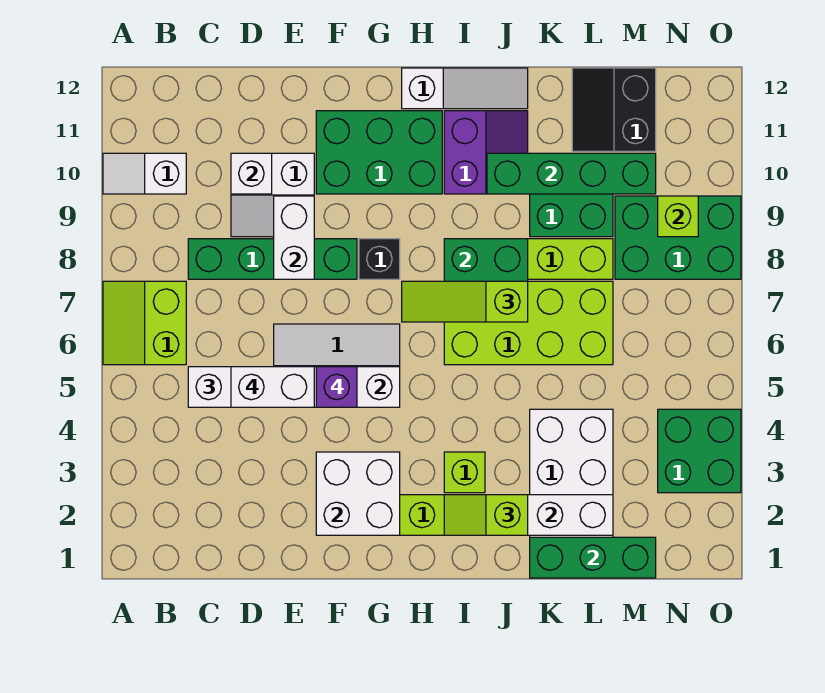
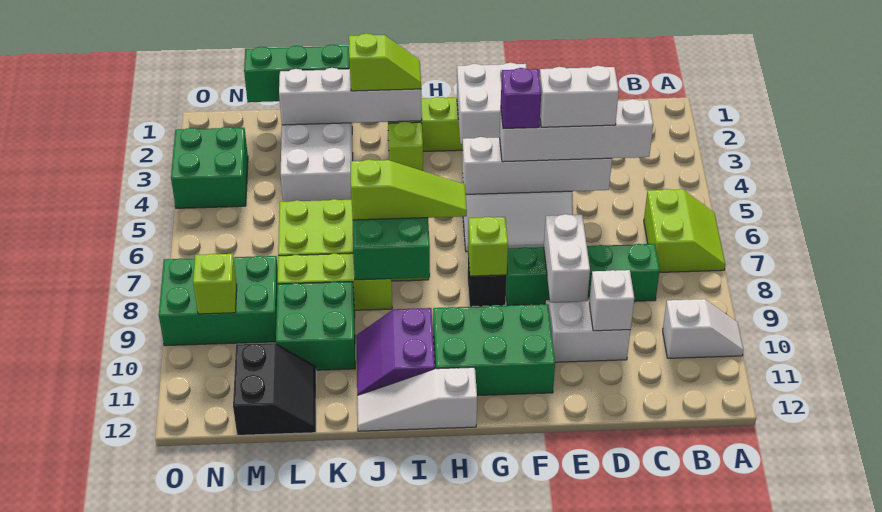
none -> lime brick G8 level 2
green brick J10:M10 level 2 -> none

